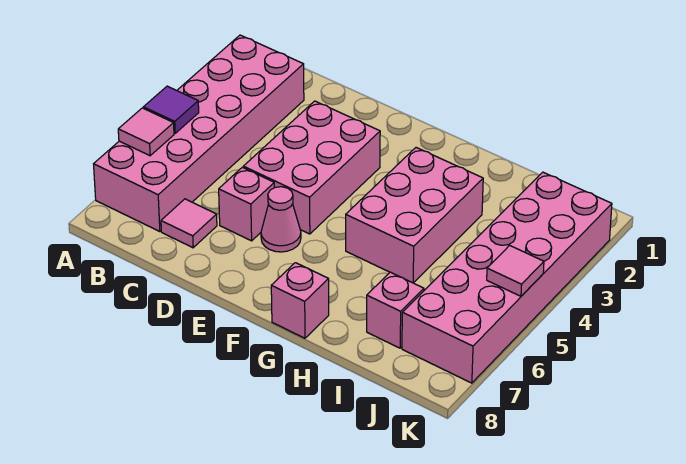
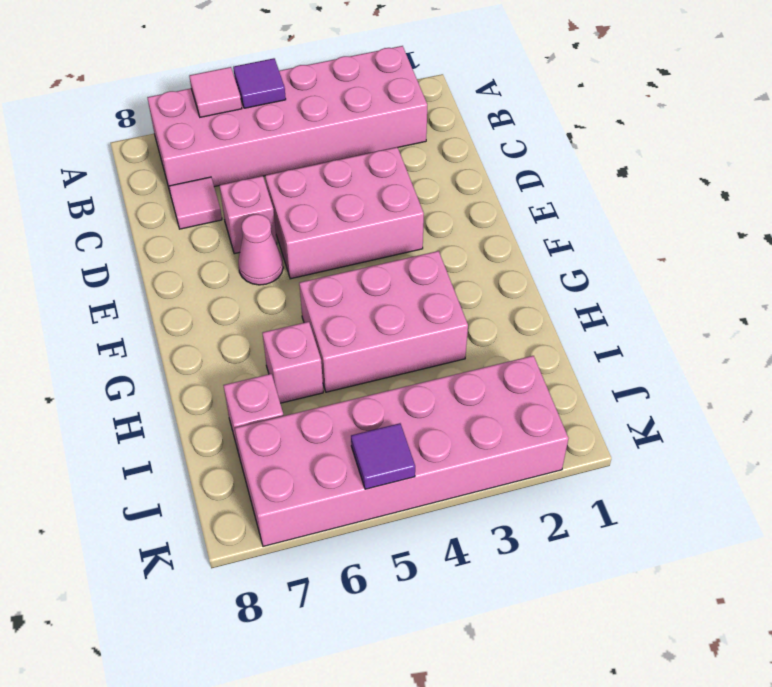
pink brick G8 level 1 -> pink brick H6 level 1
pink tile K5 level 2 -> purple tile K5 level 2

